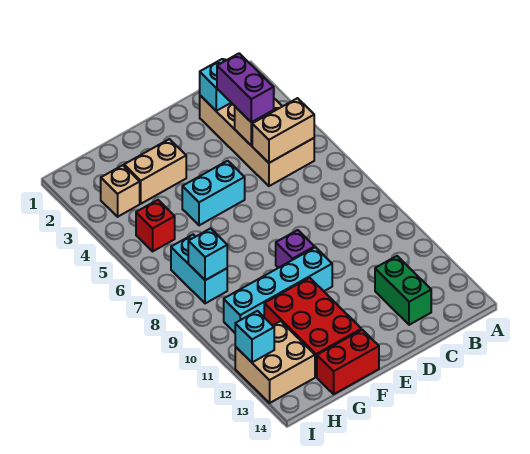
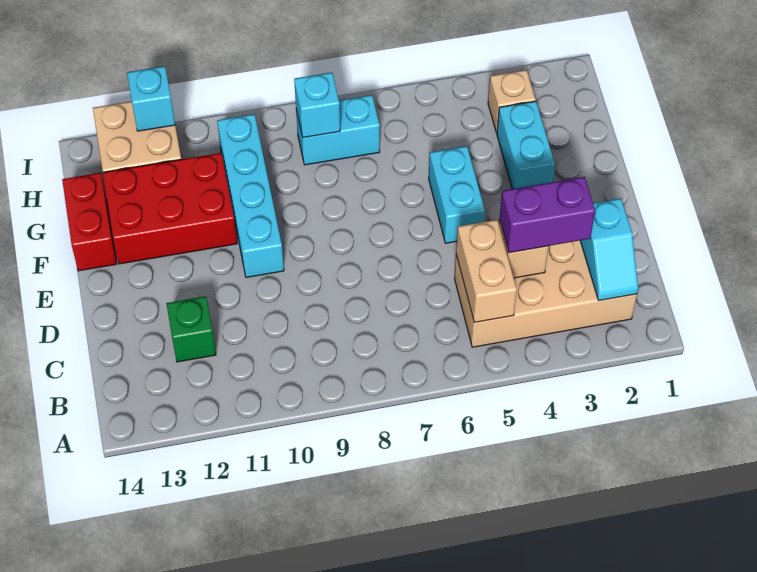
green brick C12:C13 level 1 -> green brick C12 level 1
purple brick E9 level 1 -> none
tan brick F3:G3 level 1 -> cyan brick F3:G3 level 1
red brick H5 level 1 -> none

